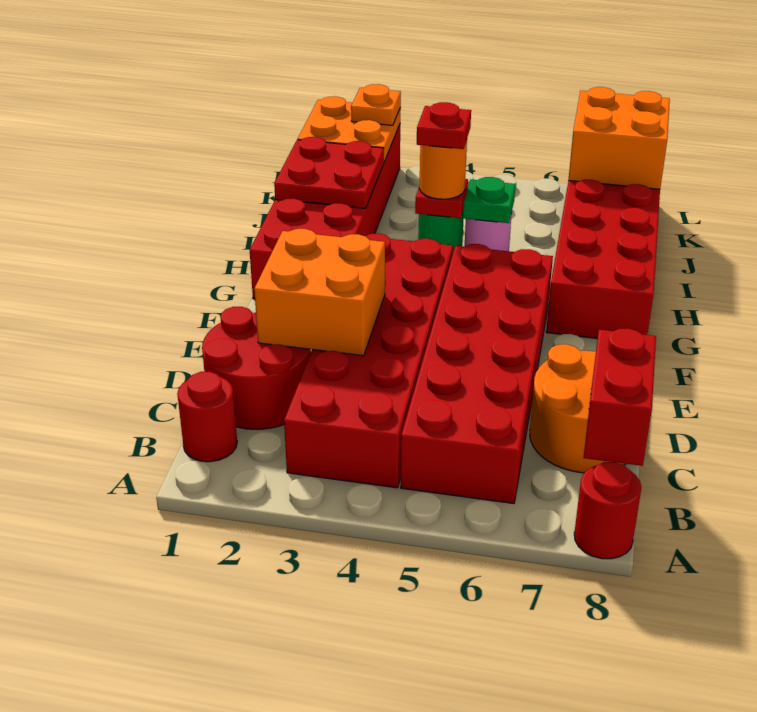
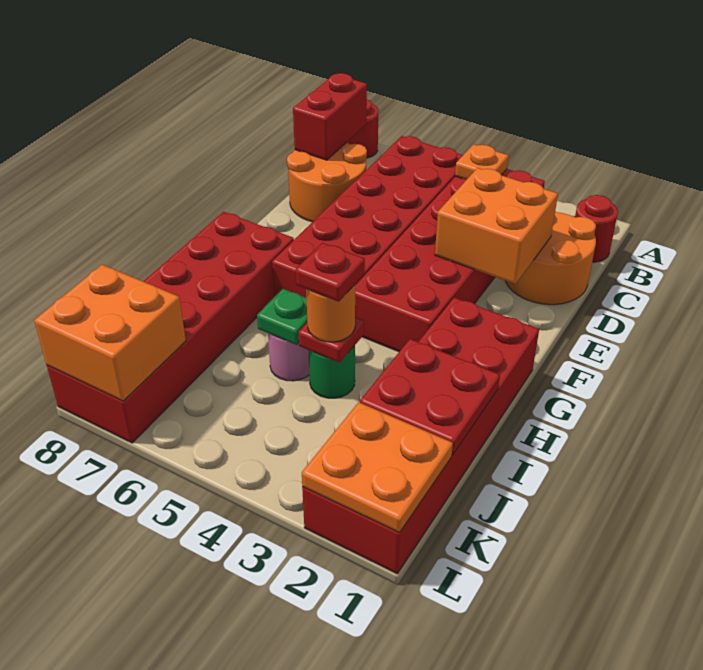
red round brick C1:D2 level 1 -> orange round brick C1:D2 level 1
orange plate L2 level 3 -> orange plate B4 level 2

